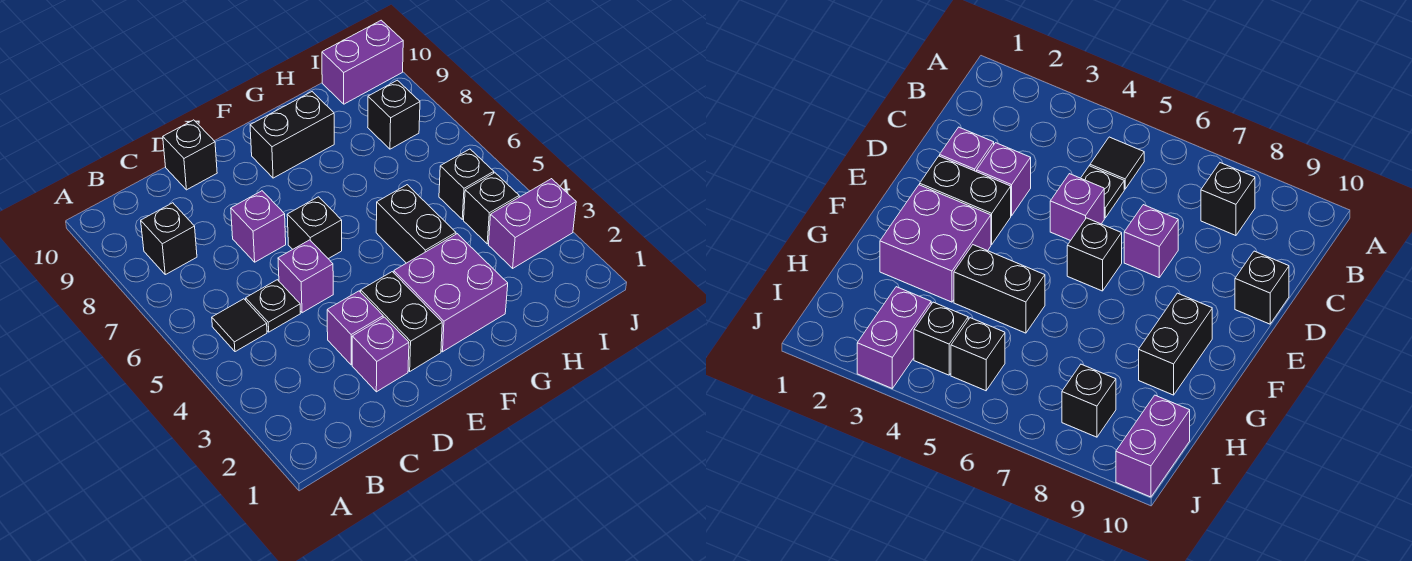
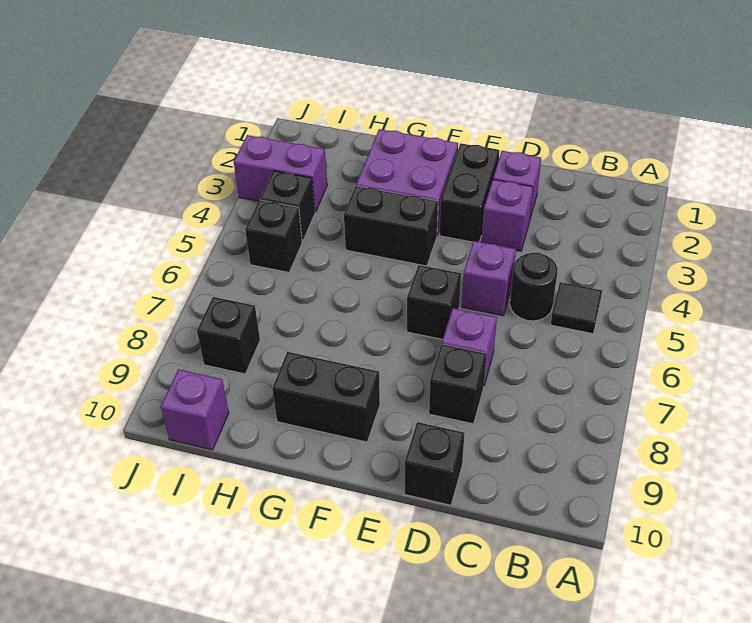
black brick B8 level 1 -> black brick D8 level 1
black plate C5 level 1 -> black round brick C5 level 1
black brick G4:G5 level 1 -> black brick F4:G4 level 1
purple brick I10:J10 level 1 -> purple brick I10 level 1

